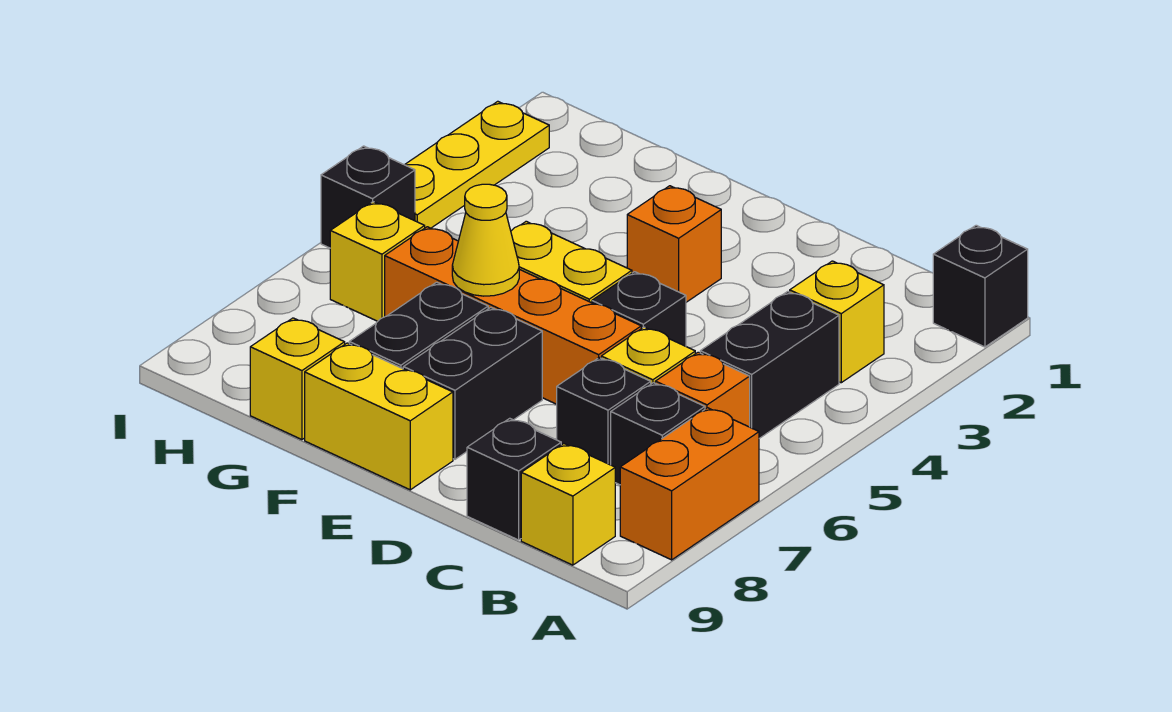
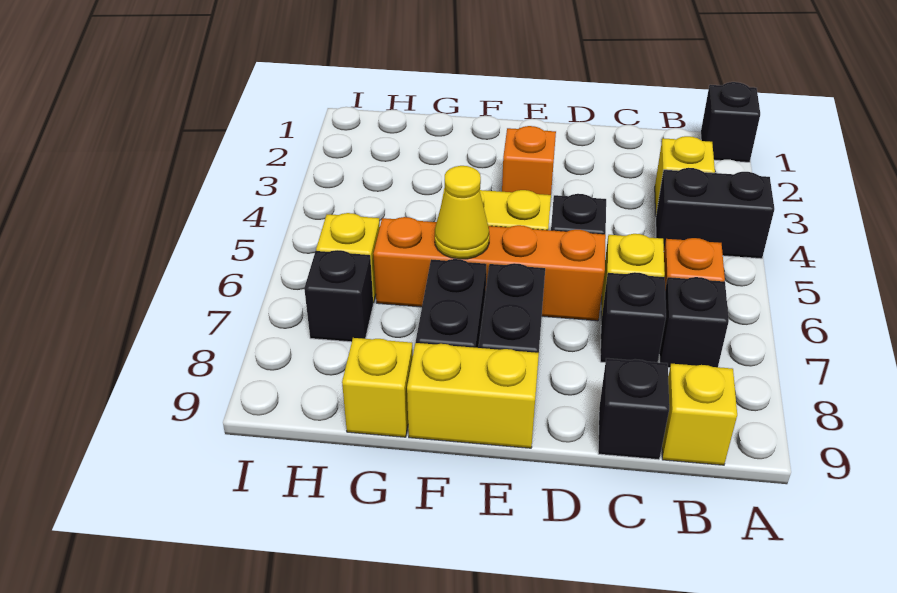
orange brick A7:A8 level 1 -> none
black brick B4:B5 level 1 -> black brick A4:B4 level 1
yellow plate I2:I4 level 1 -> none
black brick I5 level 1 -> black brick H7 level 1

